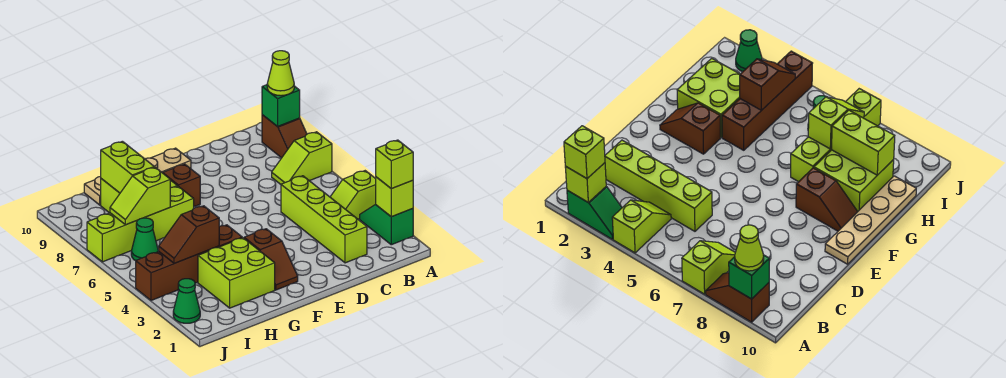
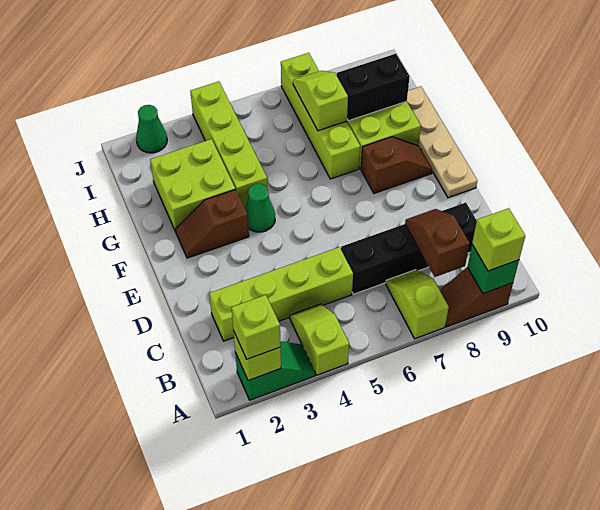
lime cone A9 level 3 -> lime brick A9 level 3
none -> black brick C6:C9 level 1
brown brick G4:J4 level 1 -> lime brick G4:J4 level 1
brown slope H4:I4 level 2 top H -> brown slope B8:C8 level 2 top B
lime brick H8:H9 level 2 -> black brick H8:H9 level 2
green cone I6 level 1 -> green cone F4 level 1

